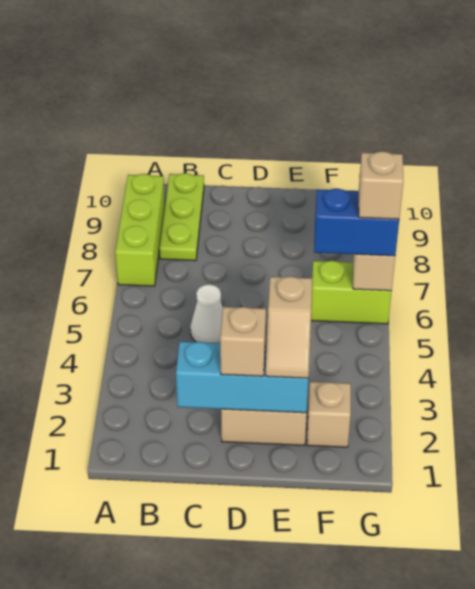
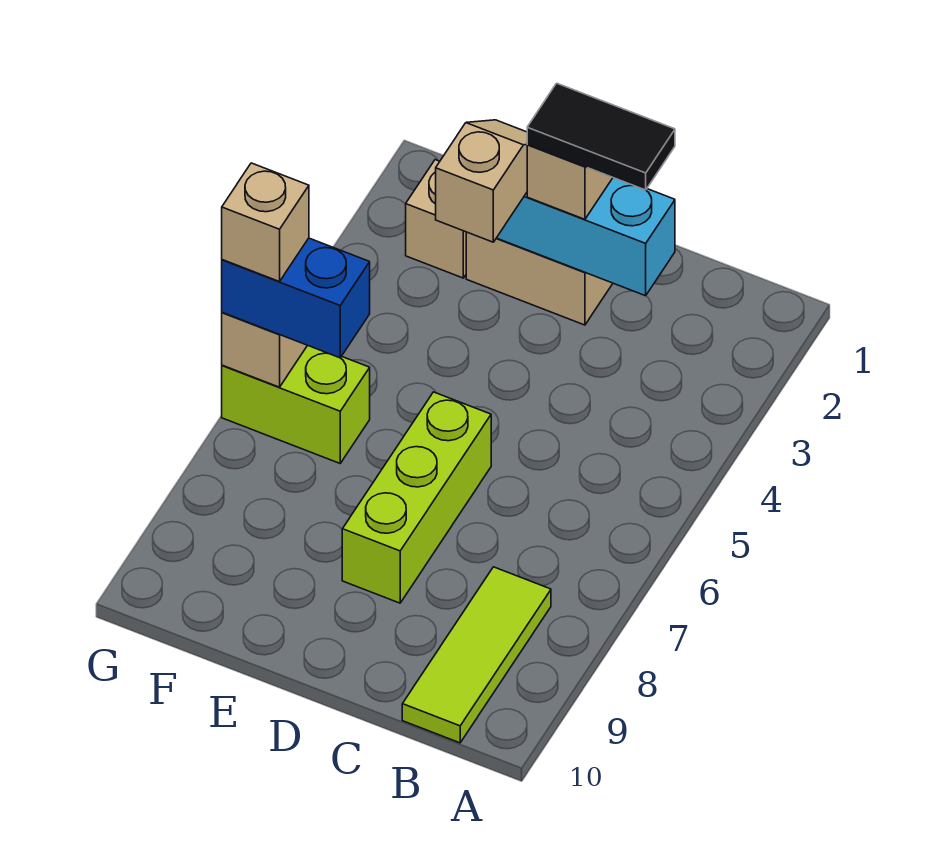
lime brick A7:A9 level 1 -> lime brick D6:D8 level 1
lime plate B8:B10 level 1 -> lime tile B8:B10 level 1
none -> black tile C2:D2 level 4
white cone C5 level 1 -> none

